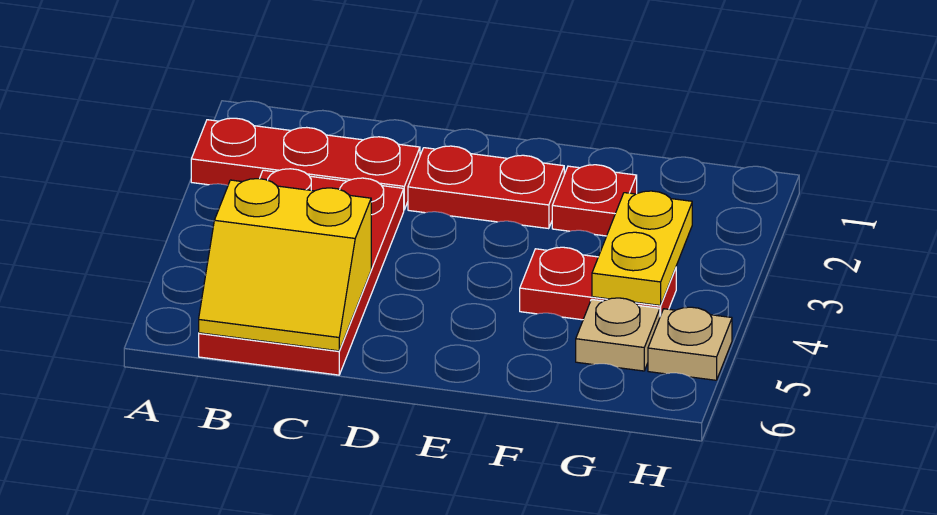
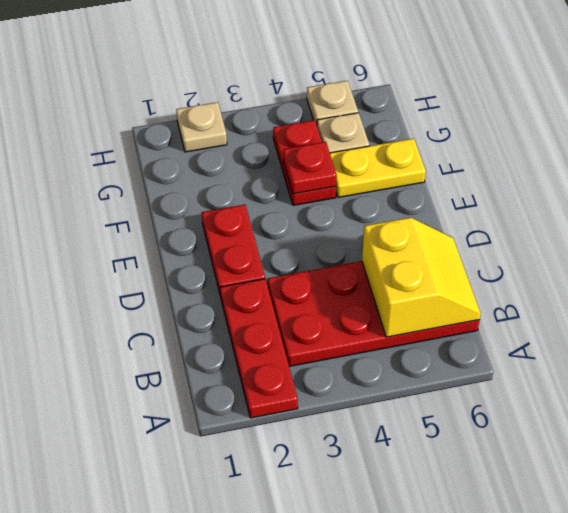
red plate F2 level 1 -> red plate F4 level 2
yellow plate G3:G4 level 2 -> yellow plate F5:F6 level 1
none -> tan plate H2 level 1

